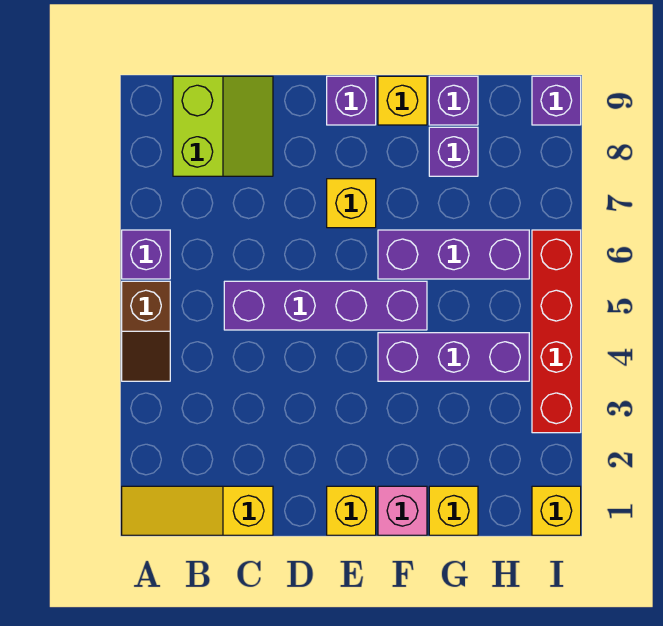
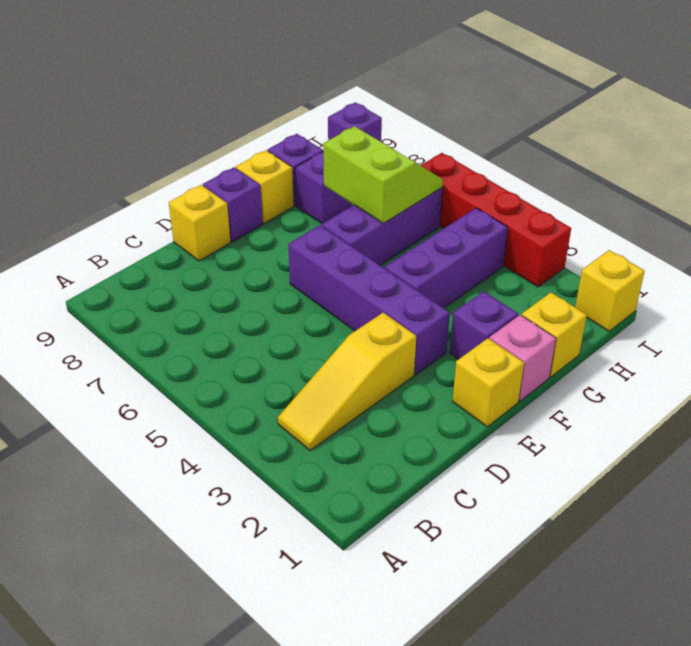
yellow slope A1:C1 level 1 top C -> yellow slope B3:D3 level 1 top D
brown slope A4:A5 level 1 top 5 -> none
purple brick A6 level 1 -> purple brick F2 level 1
lime slope B8:C9 level 1 top B -> lime slope G6:H7 level 2 top G
purple brick C5:F5 level 1 -> purple brick E3:E6 level 1
yellow brick E7 level 1 -> yellow brick D9 level 1

